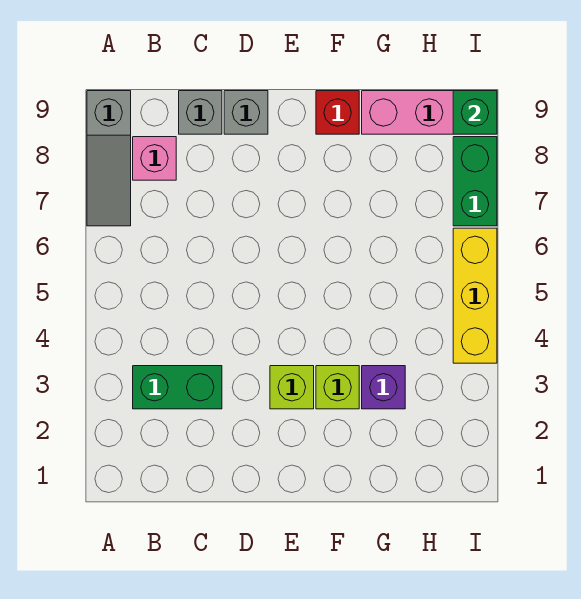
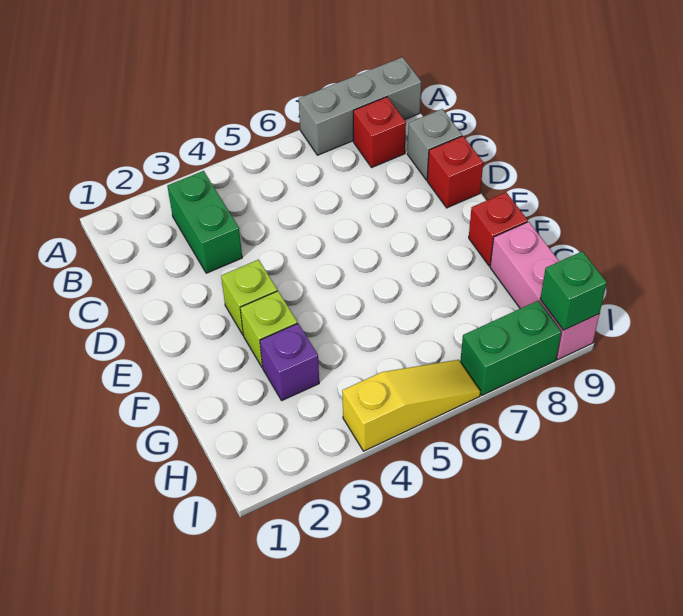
grey slope A7:A9 level 1 top 9 -> grey brick A7:A9 level 1
pink brick B8 level 1 -> red brick B8 level 1
grey brick D9 level 1 -> red brick D9 level 1
yellow brick I4:I6 level 1 -> yellow slope I4:I6 level 1 top 4

